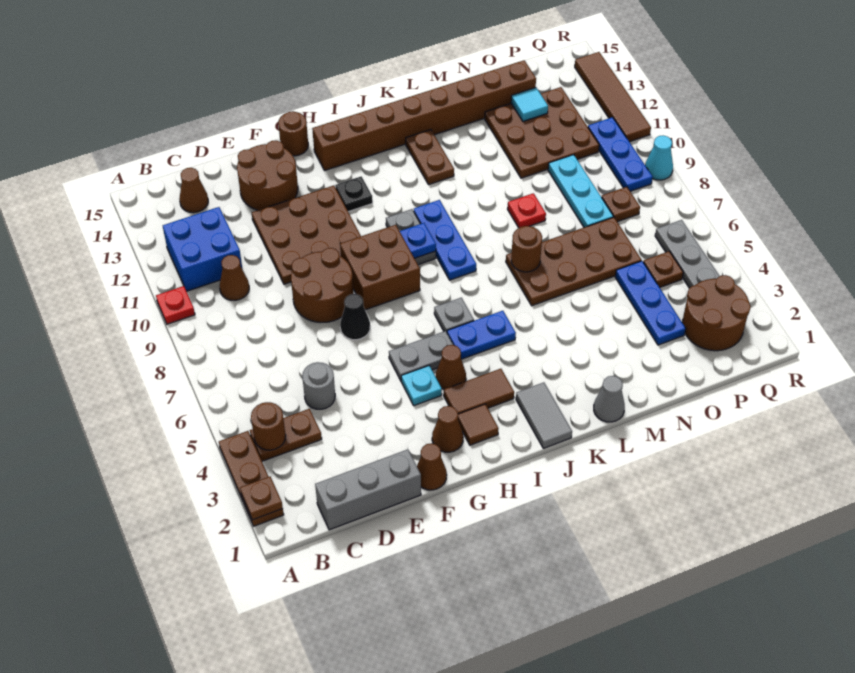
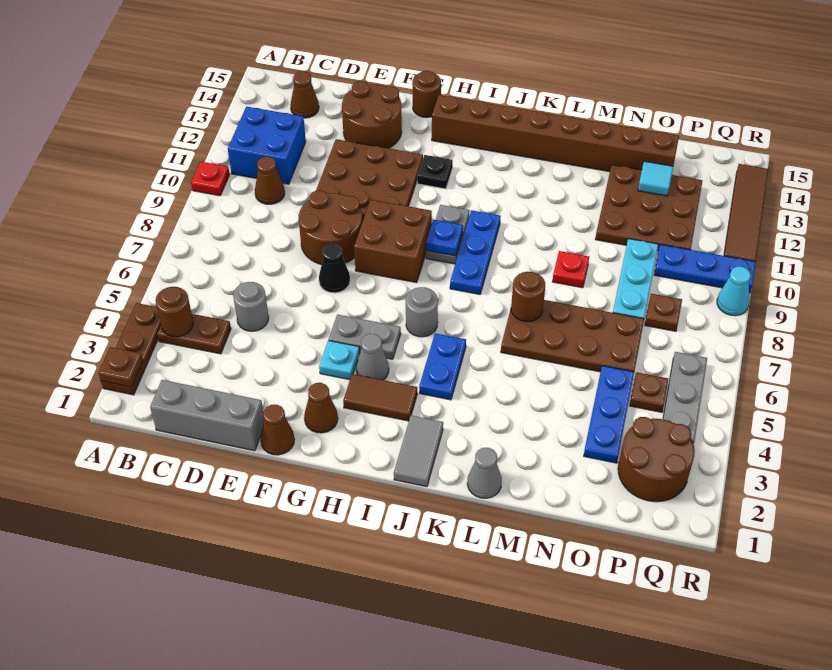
brown tile H2 level 1 -> none
brown cone H4 level 1 -> grey cone H4 level 1
blue plate I5:J5 level 1 -> blue plate J4:J5 level 1
grey plate I6 level 1 -> grey round brick I6 level 1
brown plate K12:K13 level 1 -> none
blue plate Q9:Q11 level 1 -> blue plate P10:R10 level 1

